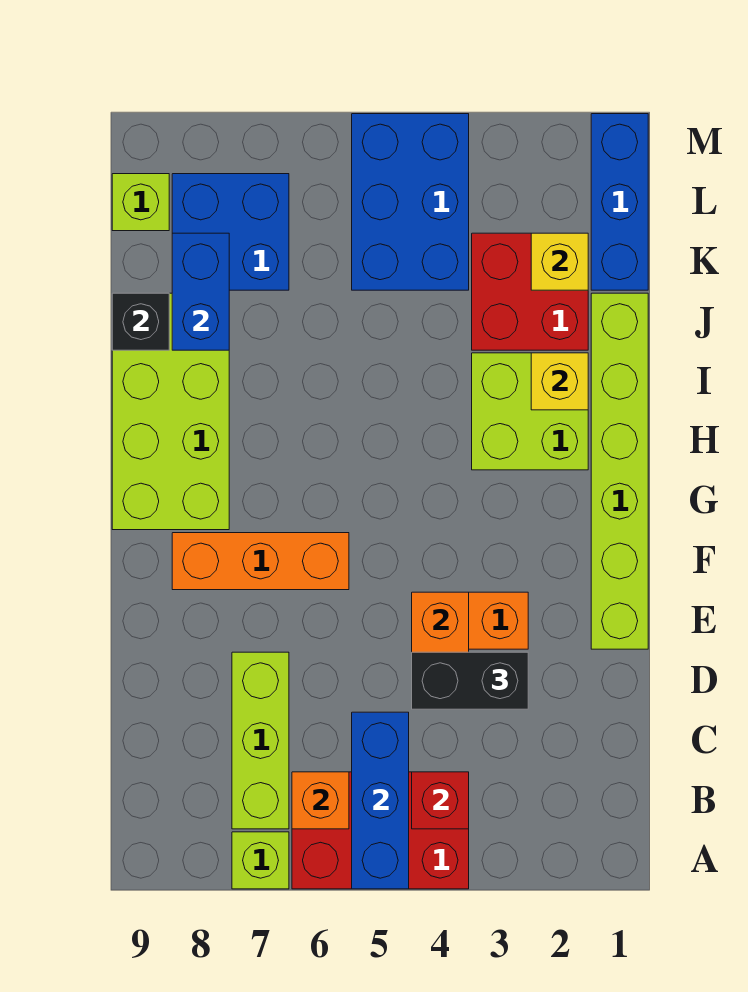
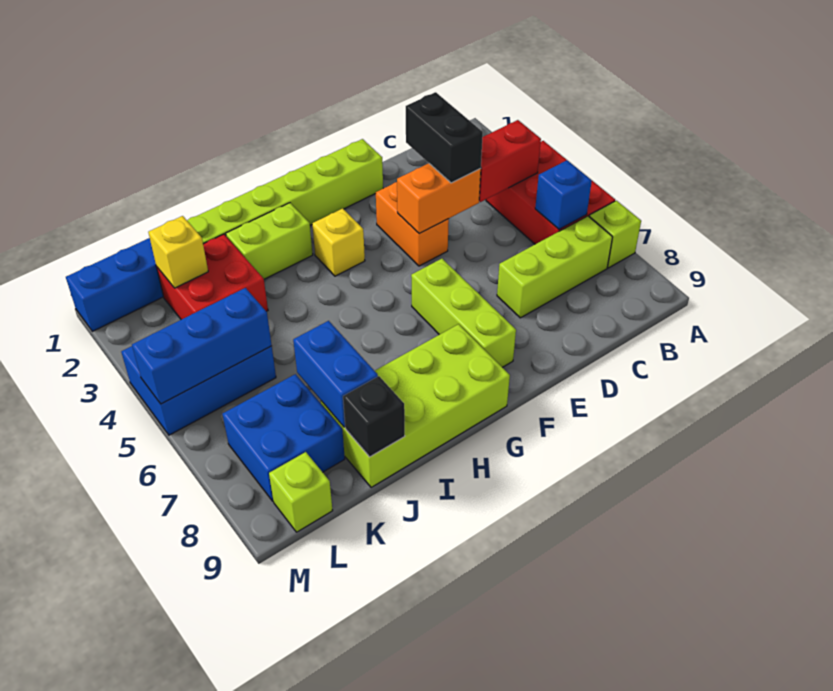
blue brick A5:C5 level 2 -> blue brick K5:M5 level 2
red brick B4 level 2 -> red brick B4:C4 level 2
orange brick B6 level 2 -> blue brick B6 level 2
orange brick F6:F8 level 1 -> lime brick F6:F8 level 1
lime brick H2:I3 level 1 -> lime brick H2:I2 level 1
yellow brick I2 level 2 -> yellow brick G3 level 1
blue brick J8:K8 level 2 -> blue brick J7:J8 level 2

